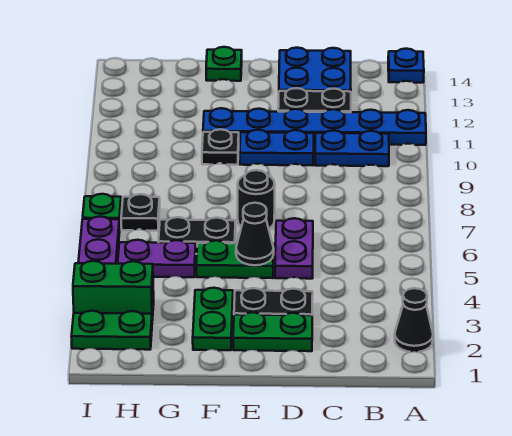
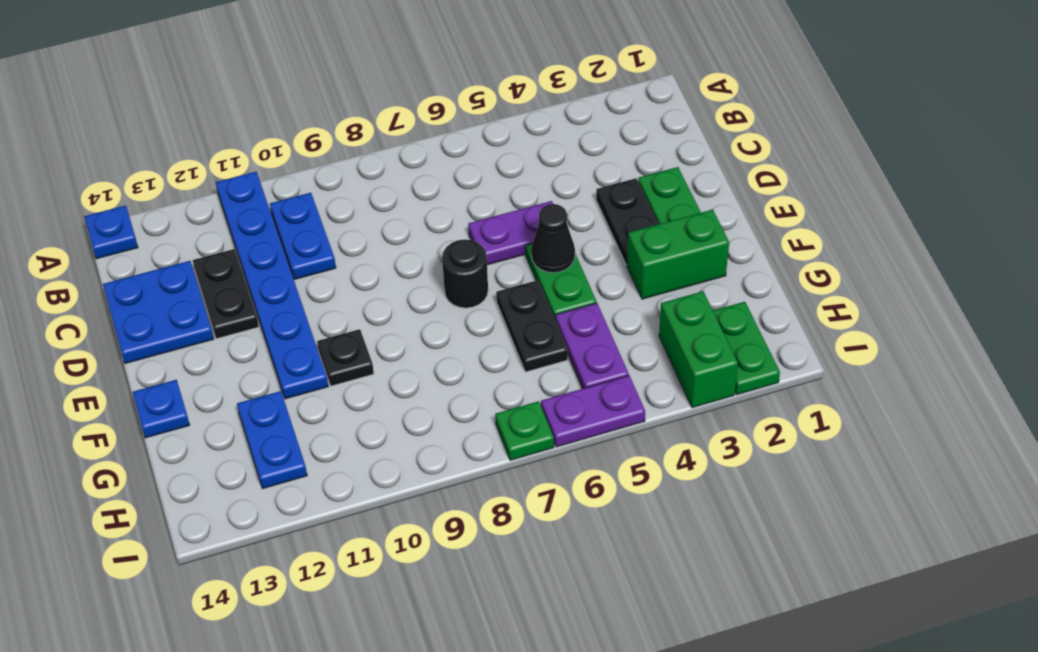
black cone A2 level 1 -> none
blue plate D10:E10 level 1 -> blue plate G12:H12 level 1
green plate F2:F3 level 1 -> green brick F2:F3 level 1
green plate F14 level 1 -> blue plate F14 level 1
black plate H7 level 1 -> none

